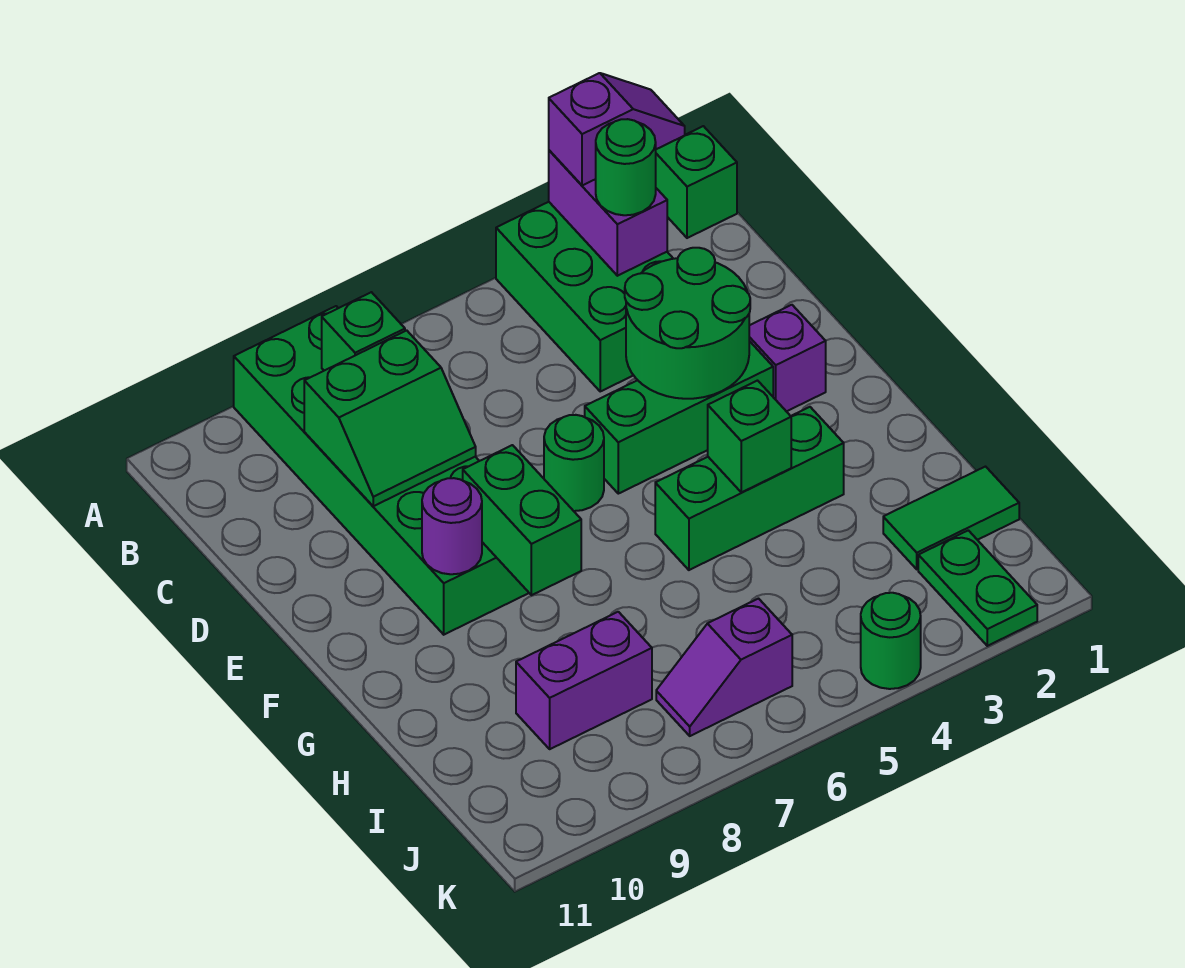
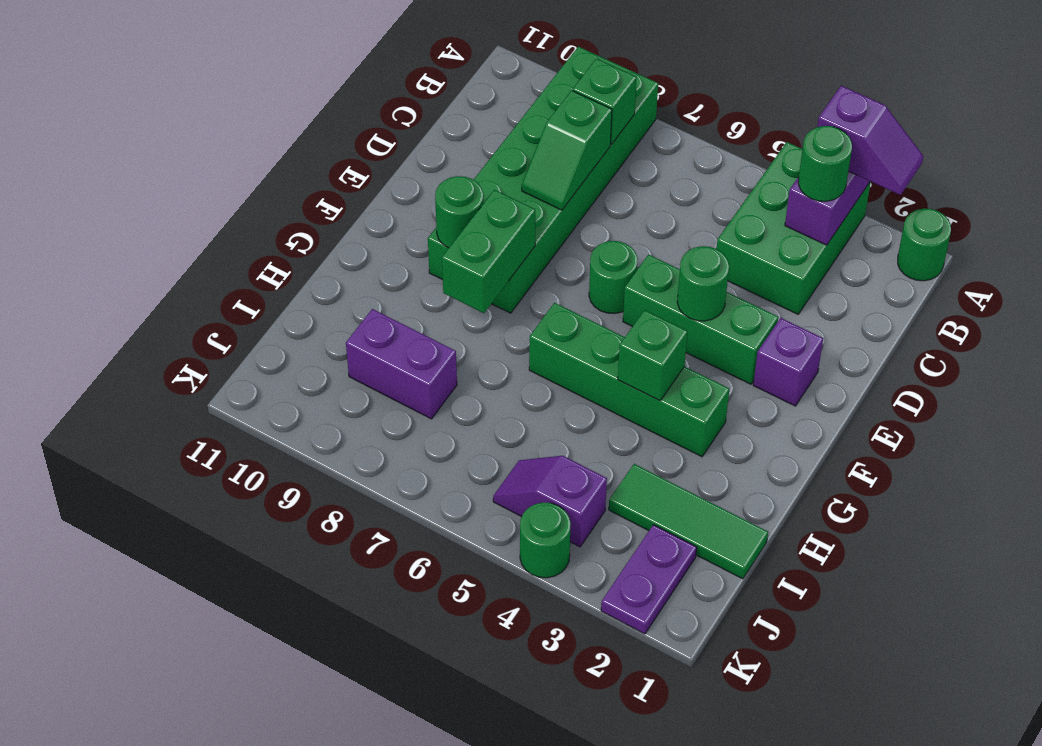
green brick A1 level 1 -> green round brick A1 level 1
green slope C8:D9 level 2 top C -> green slope C8:D8 level 2 top C
green round brick D3:E4 level 2 -> green round brick E4 level 2
purple round brick F9 level 2 -> green round brick F9 level 2
green brick G3:G5 level 1 -> green brick G3:G6 level 1
green tile I1:I2 level 1 -> green tile I1:I3 level 1
green plate J2:K2 level 1 -> purple plate J2:K2 level 1
purple slope J6:J7 level 1 top 6 -> purple slope J4:J5 level 1 top 4

